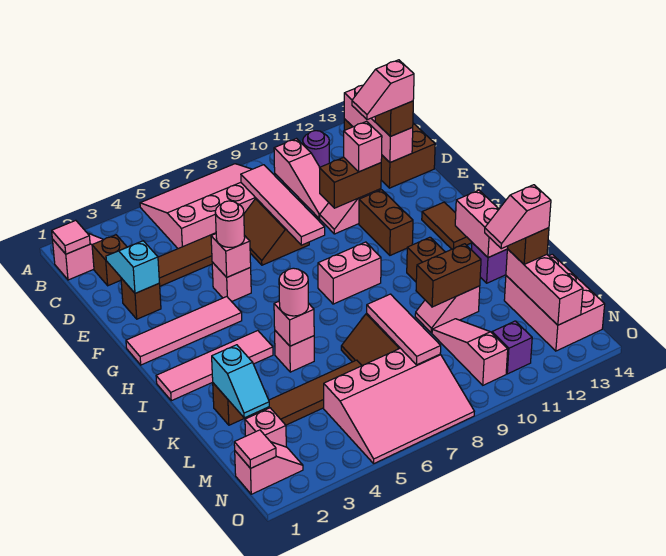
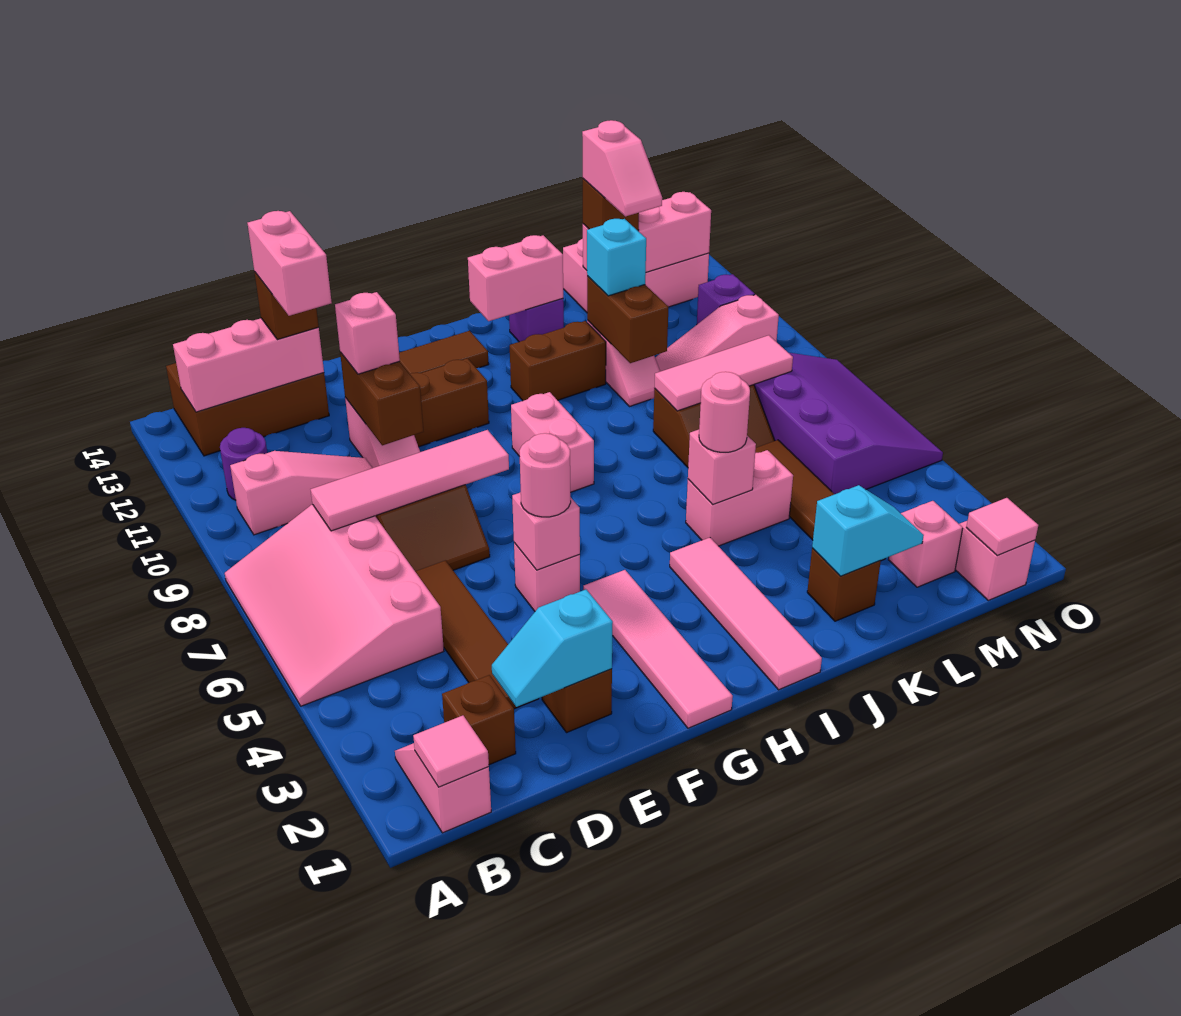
pink slope D12:D13 level 4 top 13 -> pink brick D12:D13 level 4
pink brick J5 level 1 -> pink brick J5:K5 level 1
none -> cyan brick K11 level 3
pink slope M5:O8 level 1 top M -> purple slope M5:O8 level 1 top M

